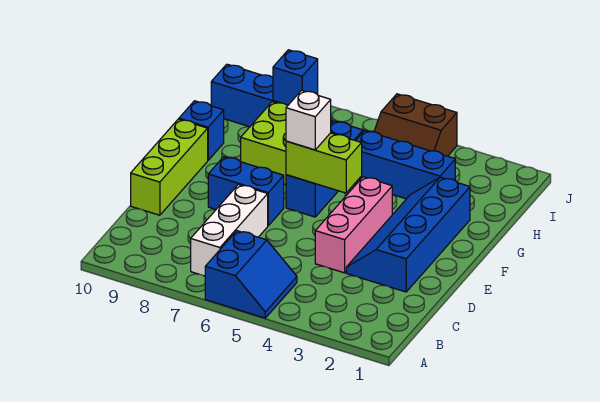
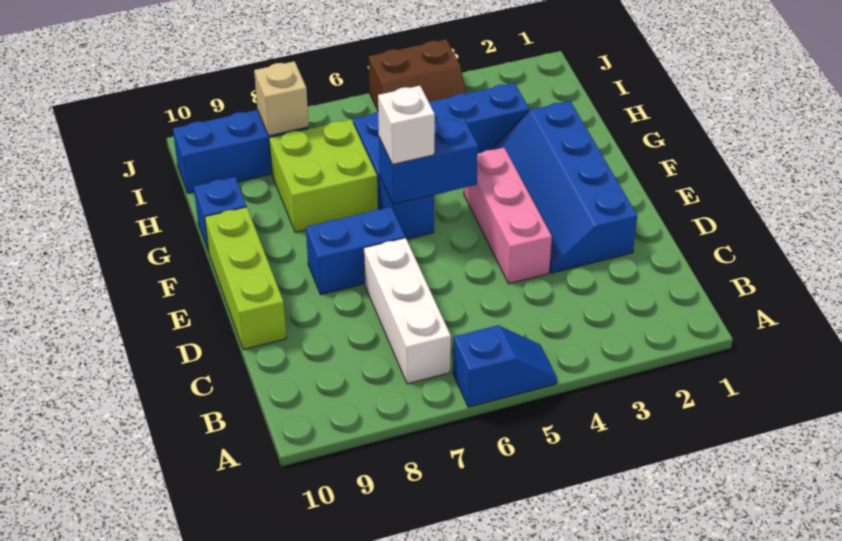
blue slope A5:B6 level 1 top 6 -> blue slope A5:A6 level 1 top 6
lime brick F5:F6 level 2 -> blue brick F5:F6 level 2
blue brick I8 level 2 -> tan brick I8 level 2

